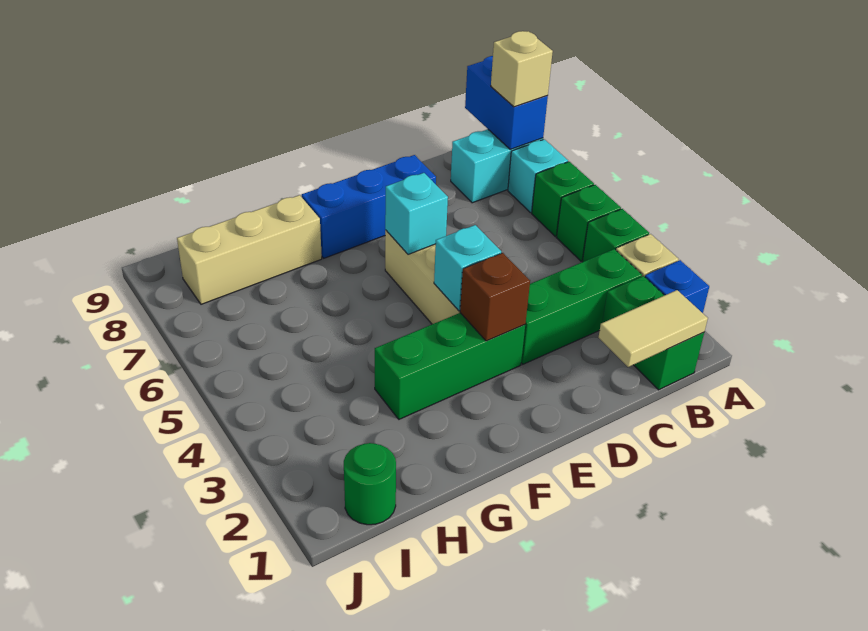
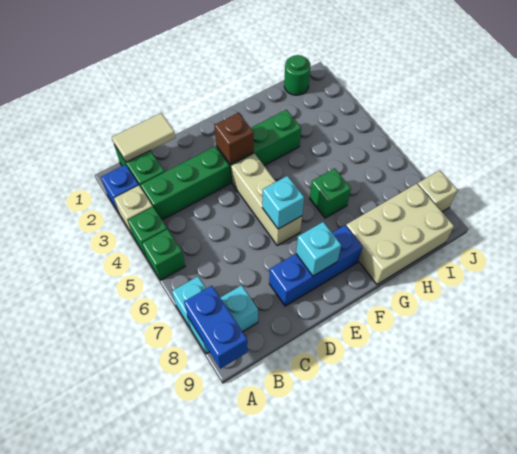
green brick A6 level 1 -> green brick G6 level 1
tan brick A8 level 3 -> tan brick J8 level 1
cyan brick E4 level 2 -> cyan brick E8 level 2
tan brick G8:I8 level 1 -> tan brick G8:I9 level 1

